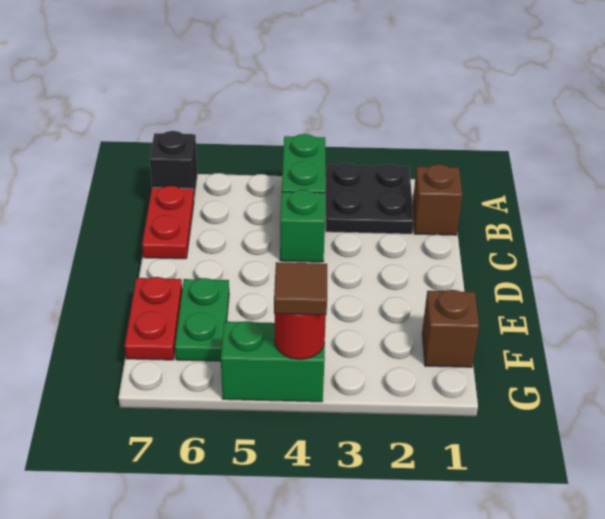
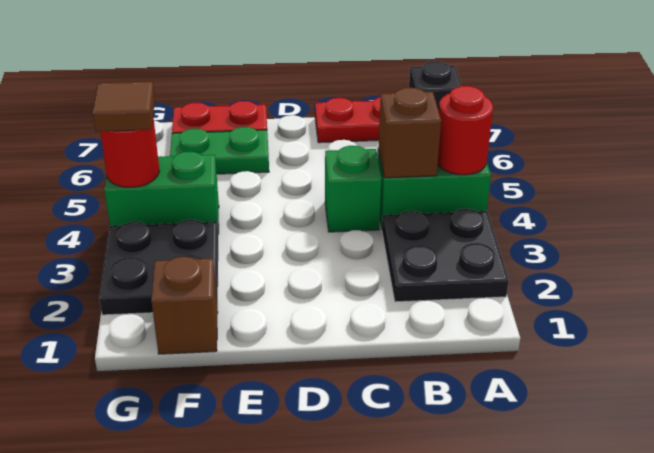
none -> red round brick A4 level 2
brown brick B1 level 1 -> brown brick B4 level 2
none -> black plate F2:G3 level 1
green brick G4:G5 level 1 -> green brick F4:G4 level 1

